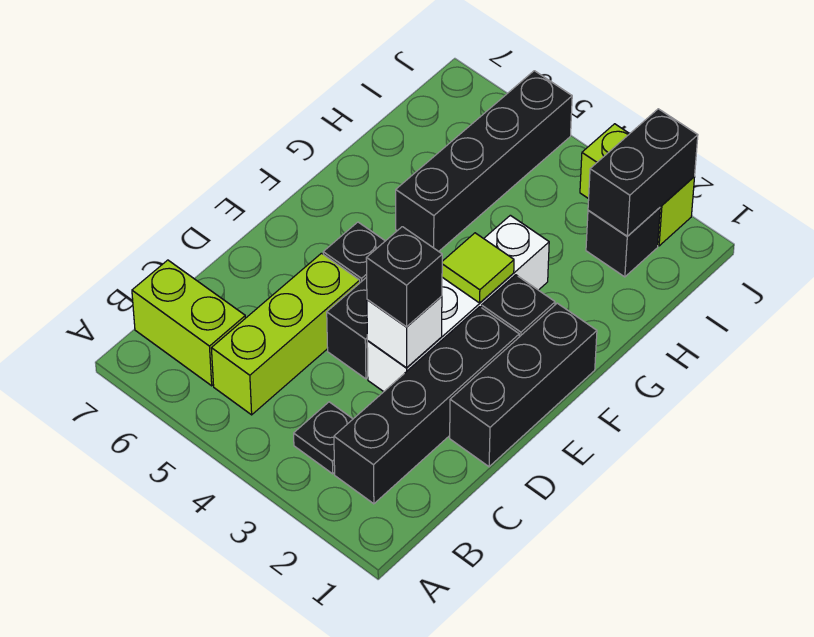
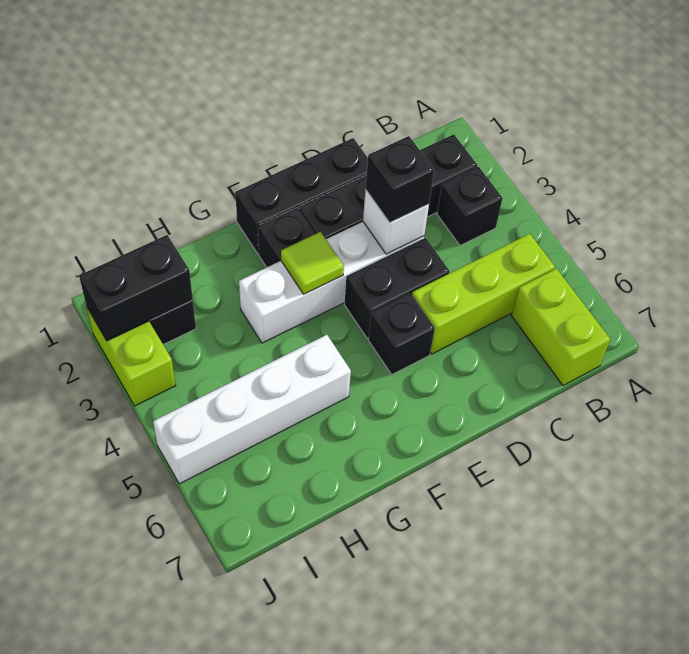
black plate B3 level 1 -> black brick B3 level 1
black brick G5:J5 level 1 -> white brick G5:J5 level 1

